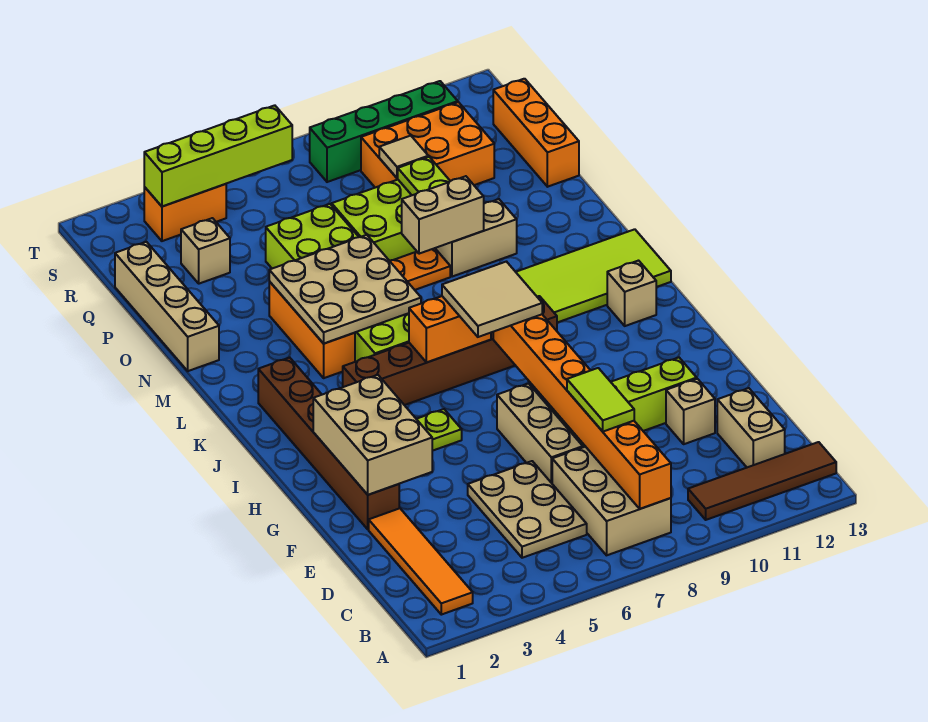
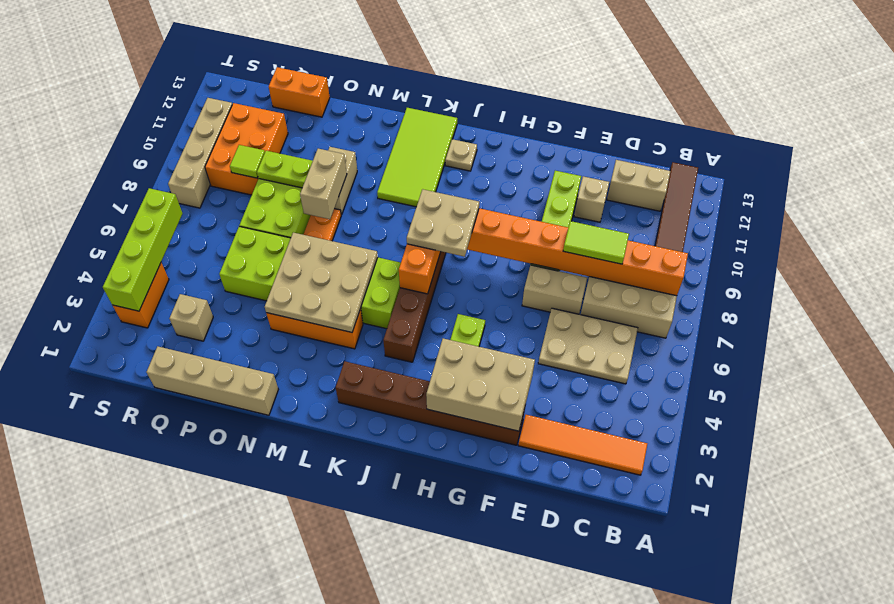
tan brick E7:G7 level 1 -> tan brick E7:F7 level 1
tan tile I7:J8 level 3 -> tan plate I7:J8 level 3
tan brick J12 level 1 -> tan plate J12 level 1
orange brick P13:R13 level 1 -> orange brick P13:Q13 level 1
tan tile Q9 level 2 -> lime tile Q9 level 2
green brick S8:S11 level 1 -> tan brick S8:S11 level 1

